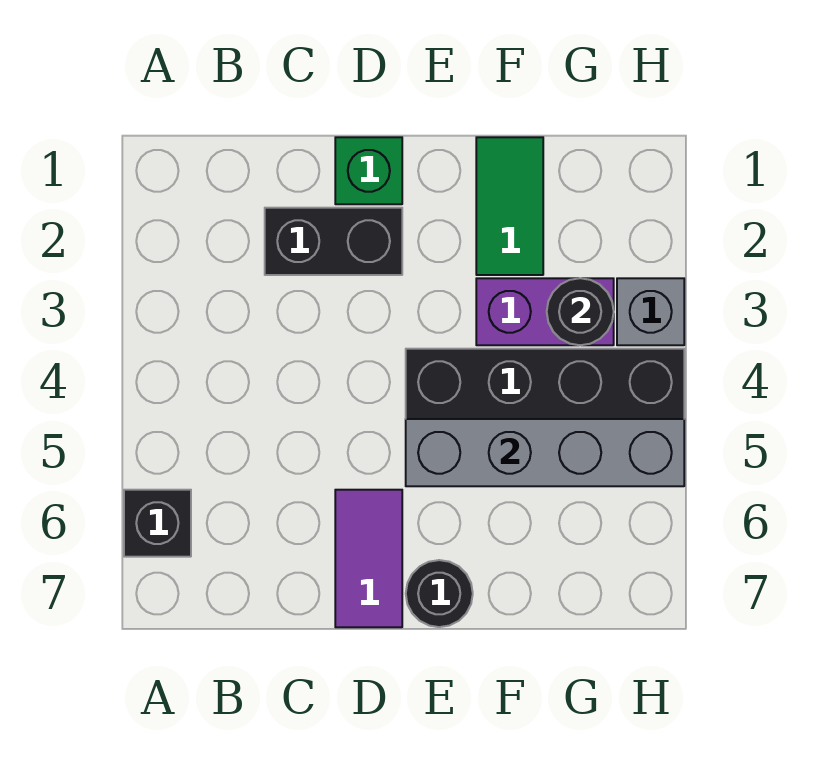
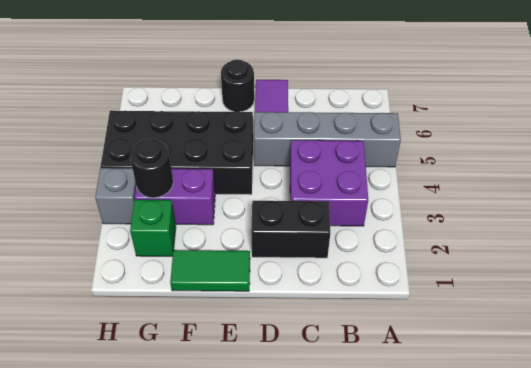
black brick A6 level 1 -> none
none -> purple brick B3:C4 level 1
green brick D1 level 1 -> green brick G2 level 1
grey brick E5:H5 level 2 -> grey brick A5:D5 level 1
green tile F1:F2 level 1 -> green tile E1:F1 level 1

